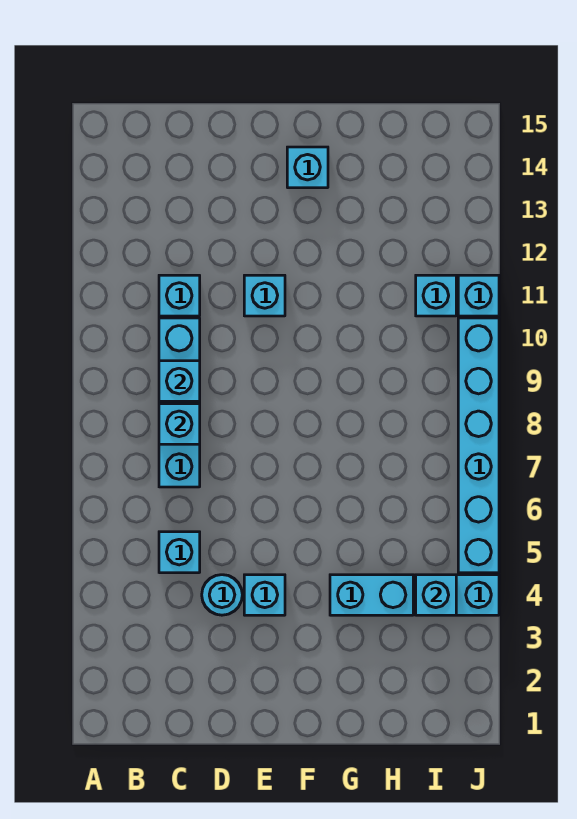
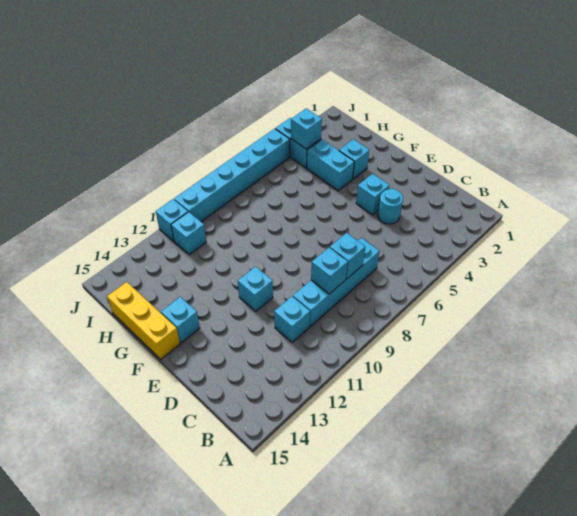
cyan brick C5 level 1 -> cyan brick G3 level 1
none -> yellow brick F15:H15 level 1

